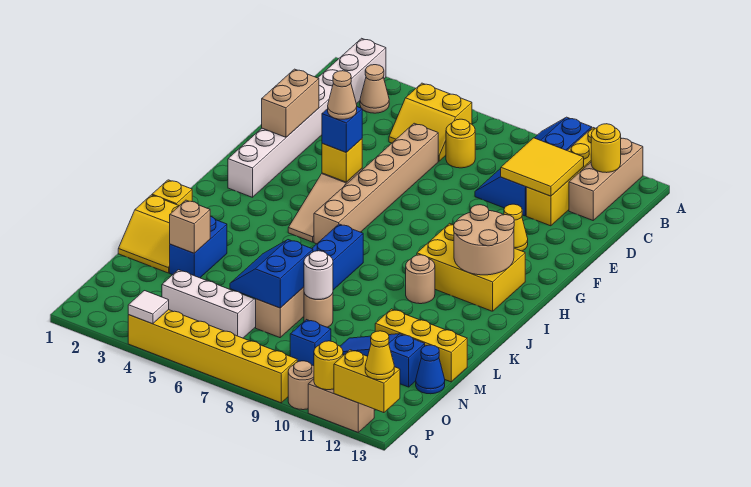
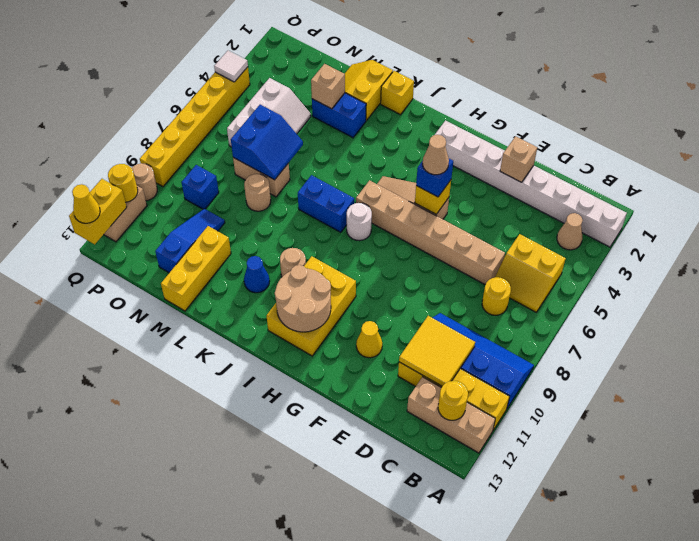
yellow slope B5:C6 level 1 top B -> yellow slope B5:C6 level 1 top 5
tan brick E2:F2 level 2 -> tan brick E2 level 2
blue slope M6:N7 level 2 top 7 -> blue slope M6:N7 level 2 top N
white round brick M8 level 2 -> white round brick I7 level 1
blue cone N13 level 1 -> blue cone K11 level 1

